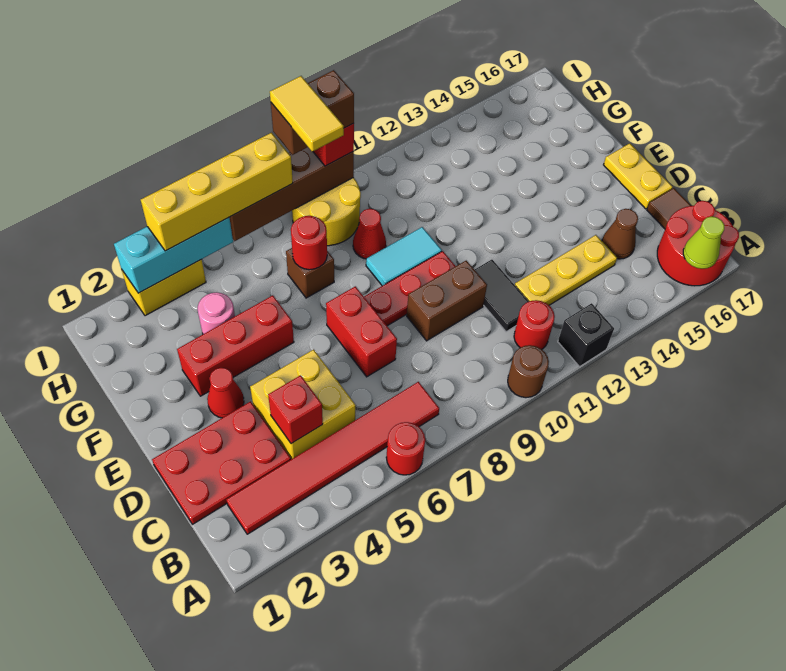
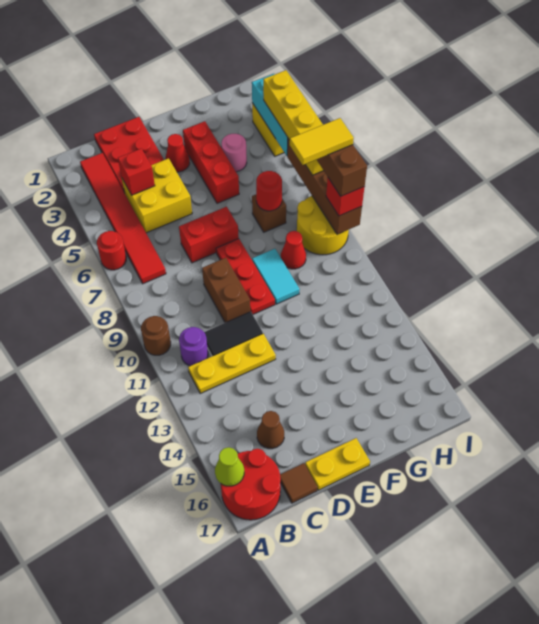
black brick A12 level 1 -> none
red round brick B11 level 1 -> purple round brick B11 level 1
yellow plate C12:C14 level 1 -> yellow plate B12:D12 level 1

